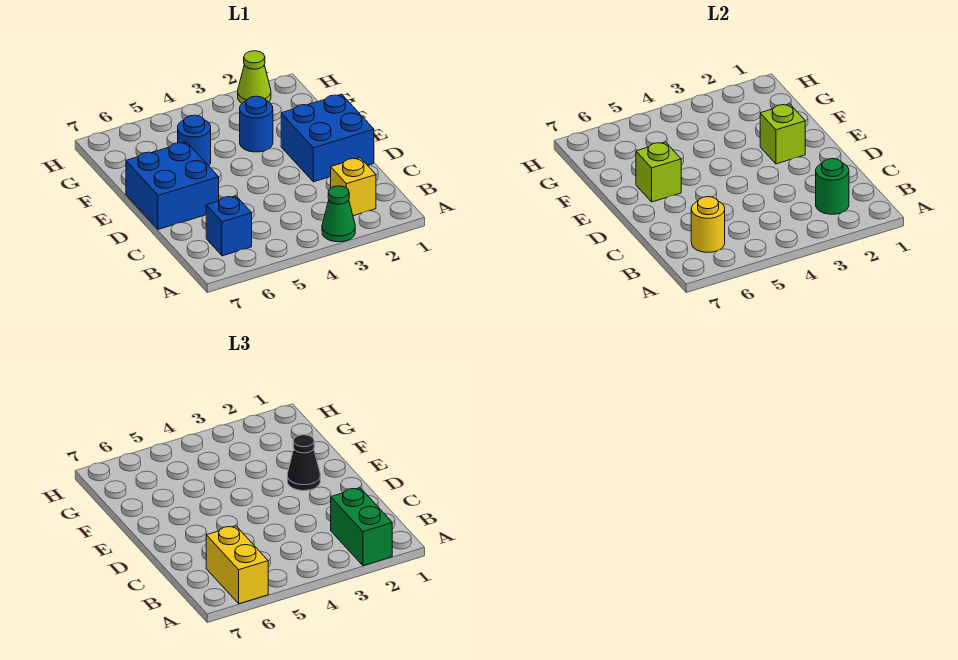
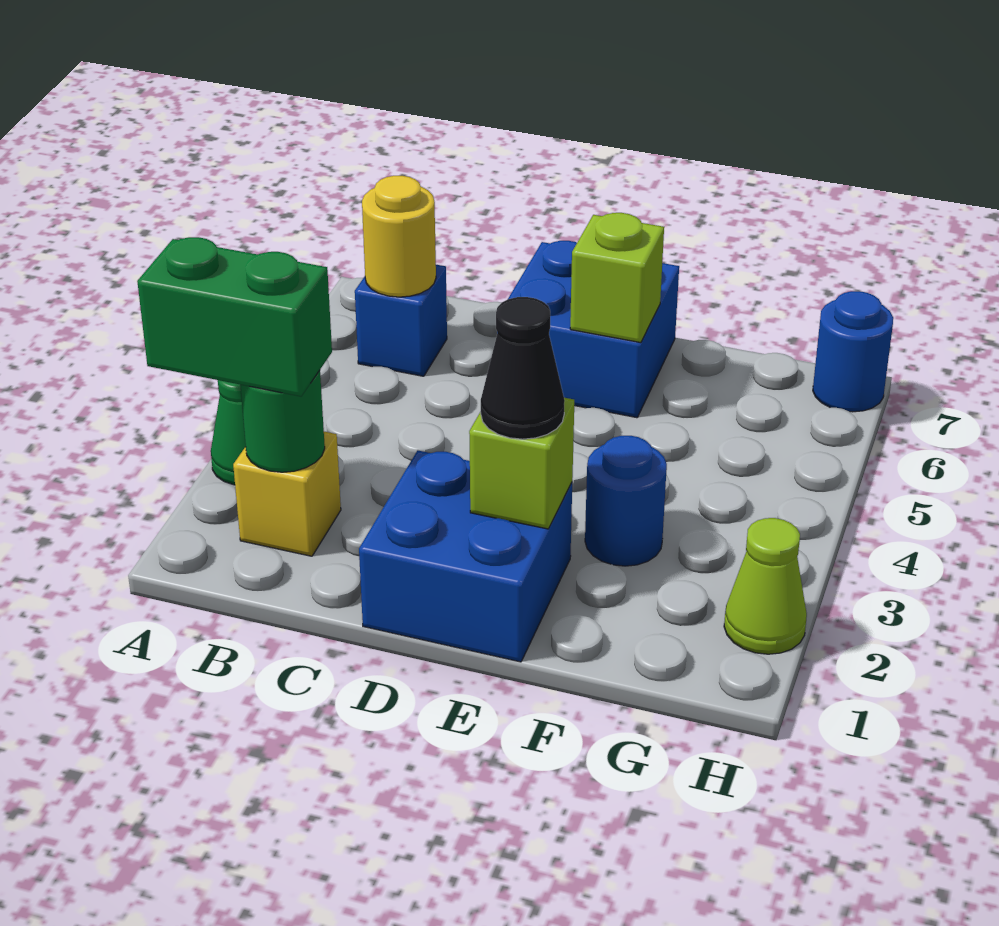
yellow brick A6:B6 level 3 -> none
blue round brick F5 level 1 -> blue round brick H7 level 1

